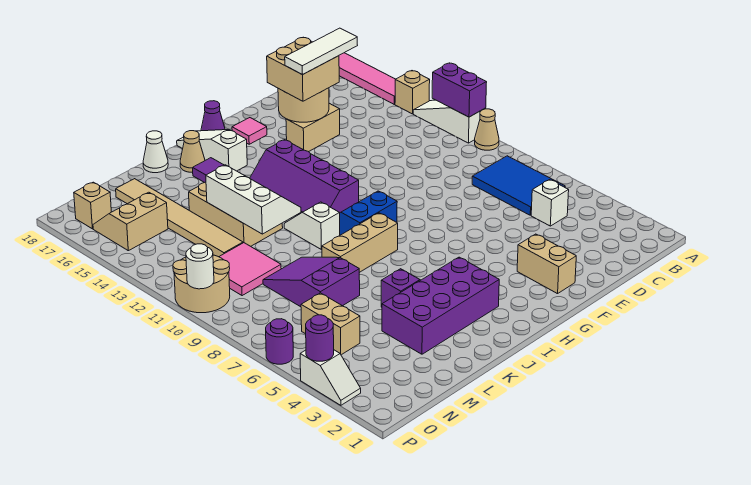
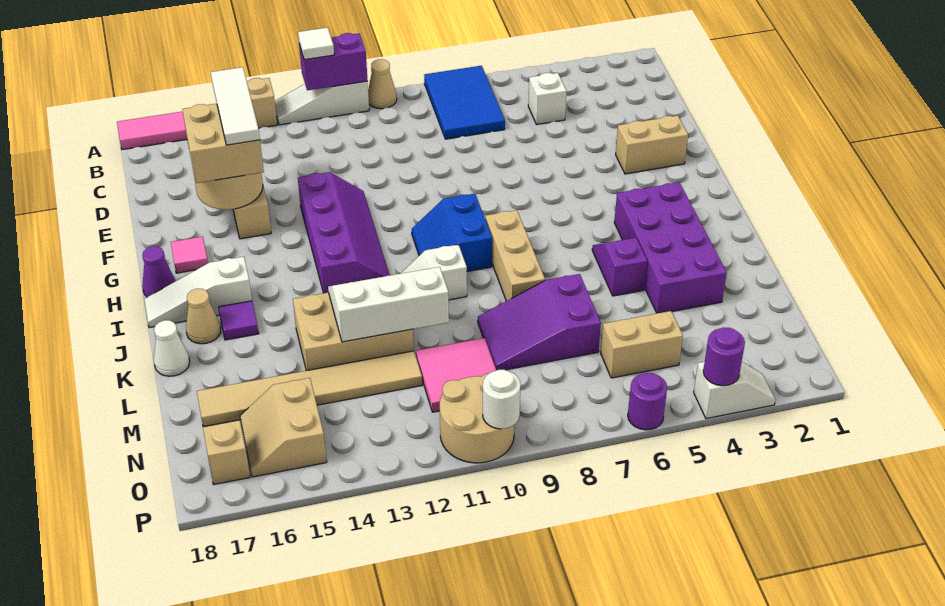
none -> white tile A12 level 3
blue tile B6:C8 level 1 -> blue tile A7:C8 level 1
purple slope H11:I14 level 1 top H -> purple slope F12:I13 level 1 top 13

